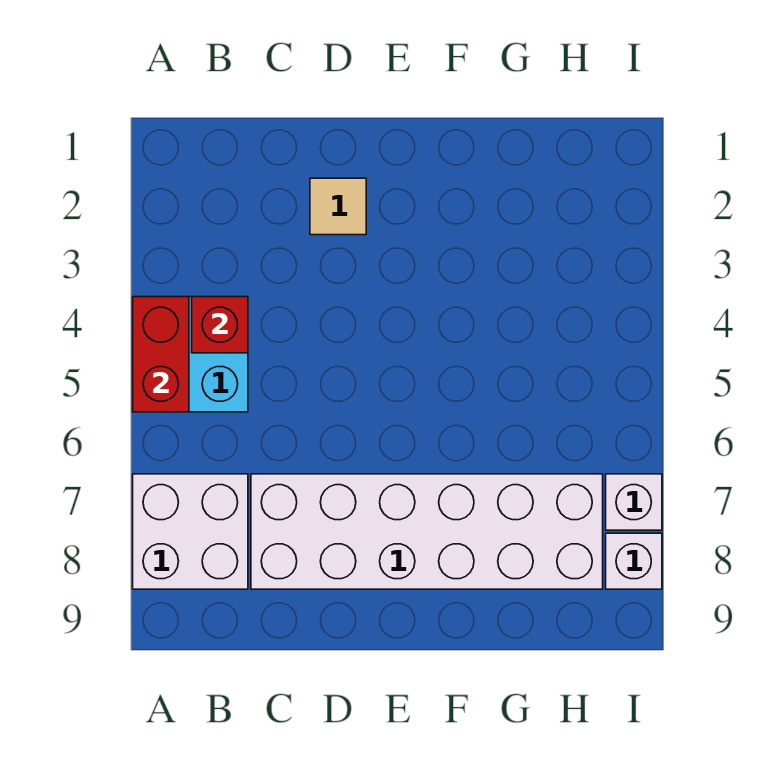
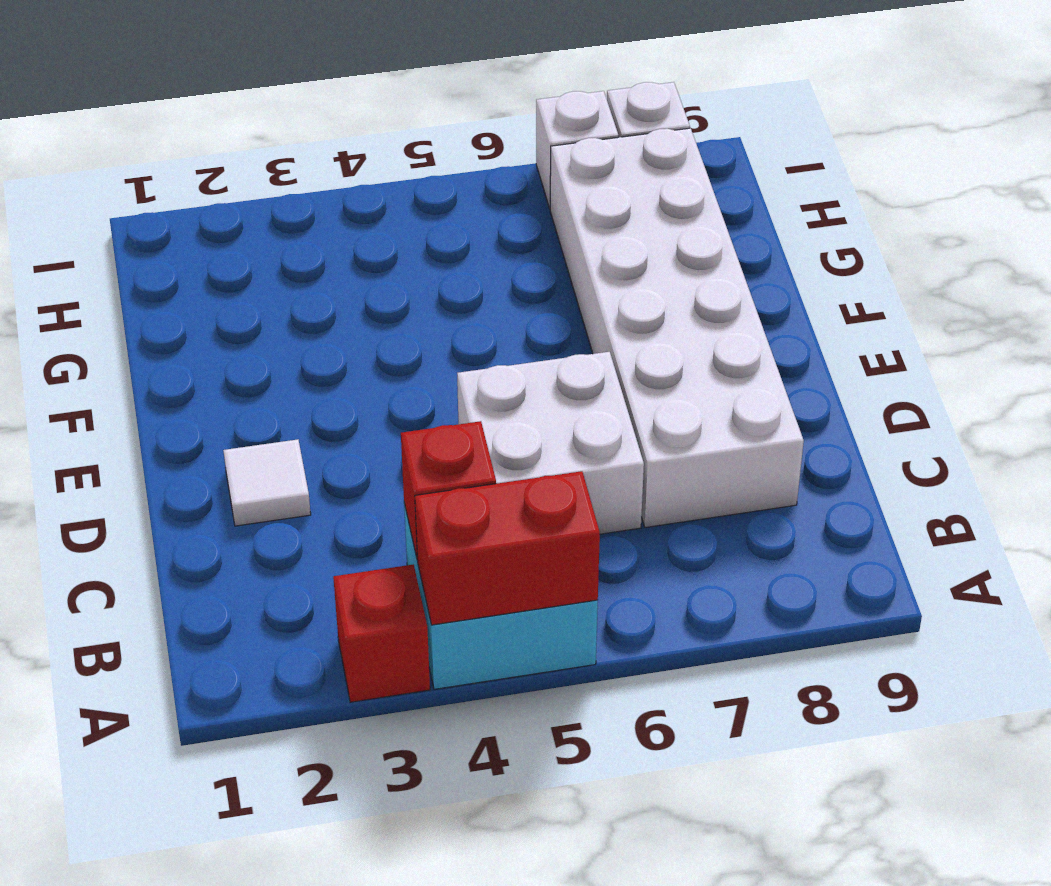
none -> red brick A3 level 1
white brick A7:B8 level 1 -> white brick C5:D6 level 1
tan tile D2 level 1 -> white tile D2 level 1

